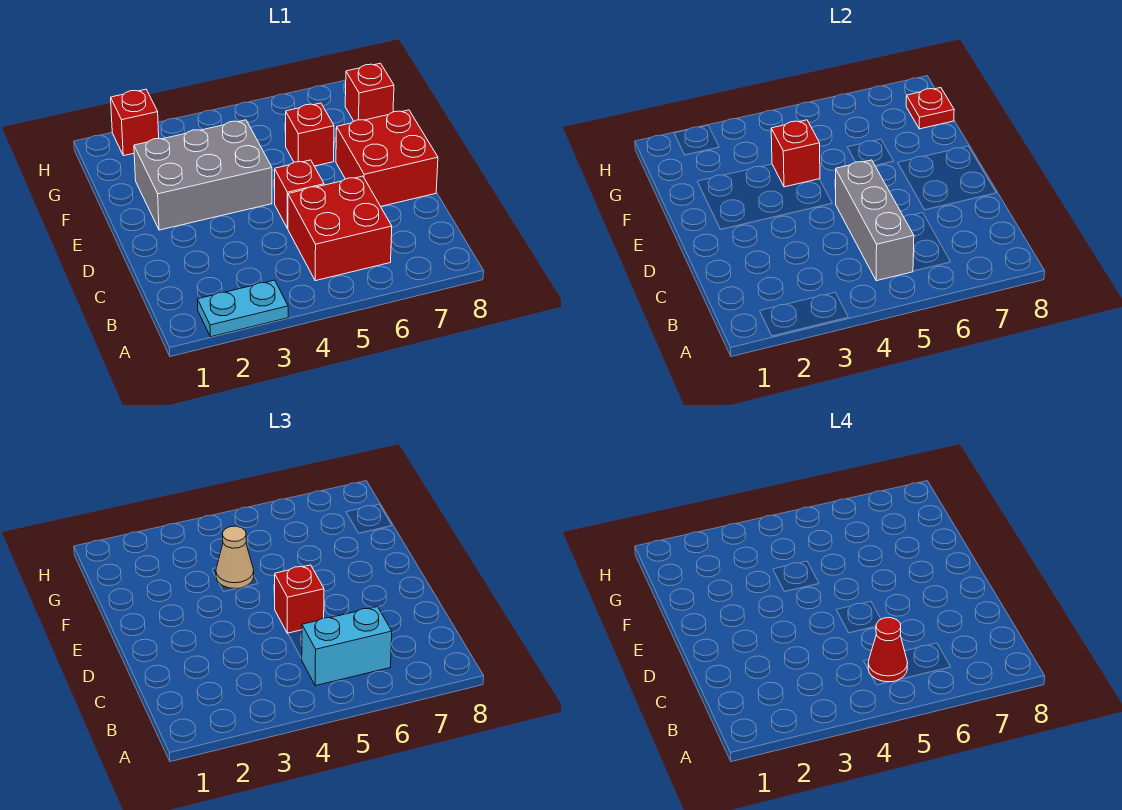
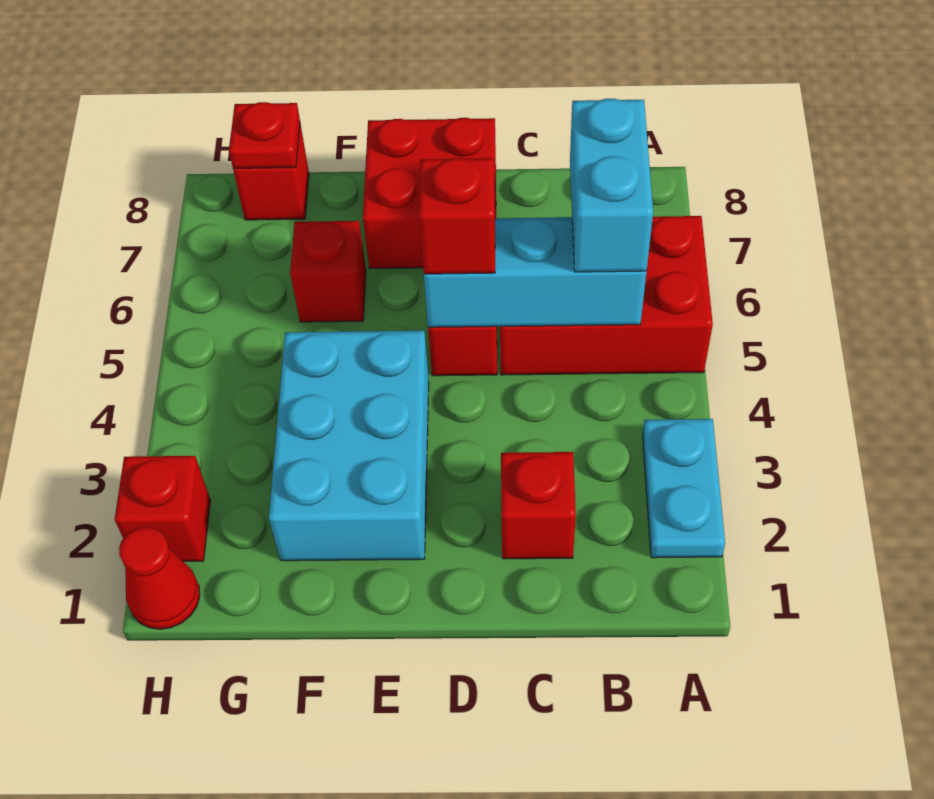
red brick B5:C6 level 1 -> red brick A5:C6 level 1
grey brick B5:D5 level 2 -> cyan brick B5:D5 level 2
red cone B5 level 4 -> red cone H1 level 1
grey brick E2:F4 level 1 -> cyan brick E2:F4 level 1
red brick F4 level 2 -> red brick C2 level 1
tan cone F4 level 3 -> none

